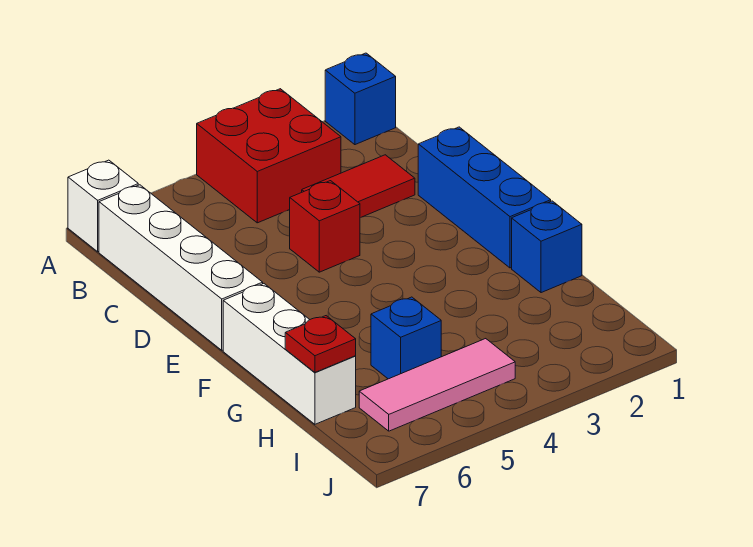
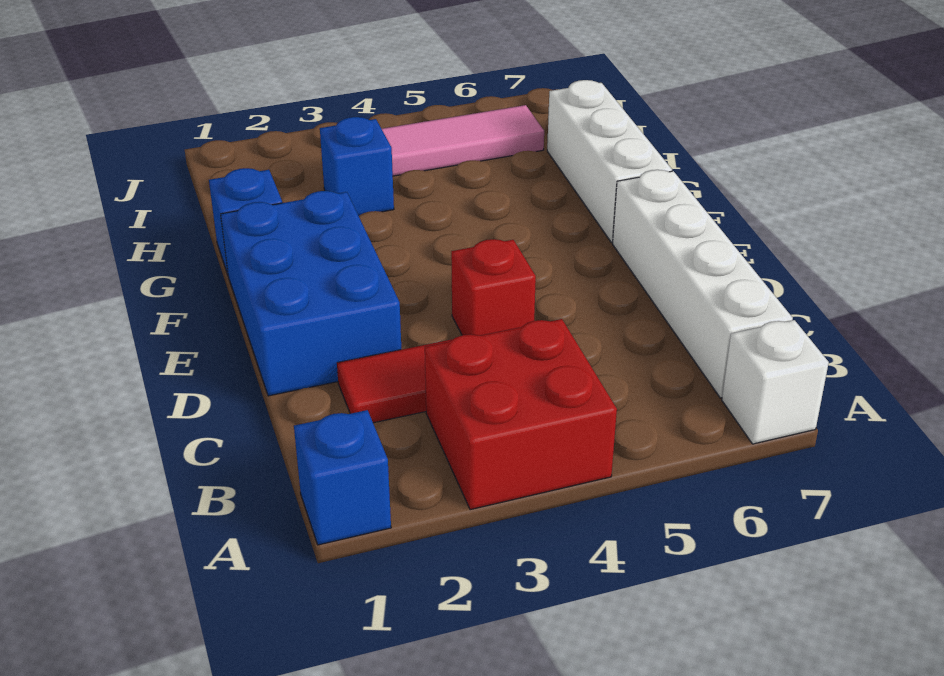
blue brick D1:F1 level 1 -> blue brick D1:F2 level 1
blue brick H5 level 1 -> blue brick H3 level 1
red plate H7 level 2 -> none

